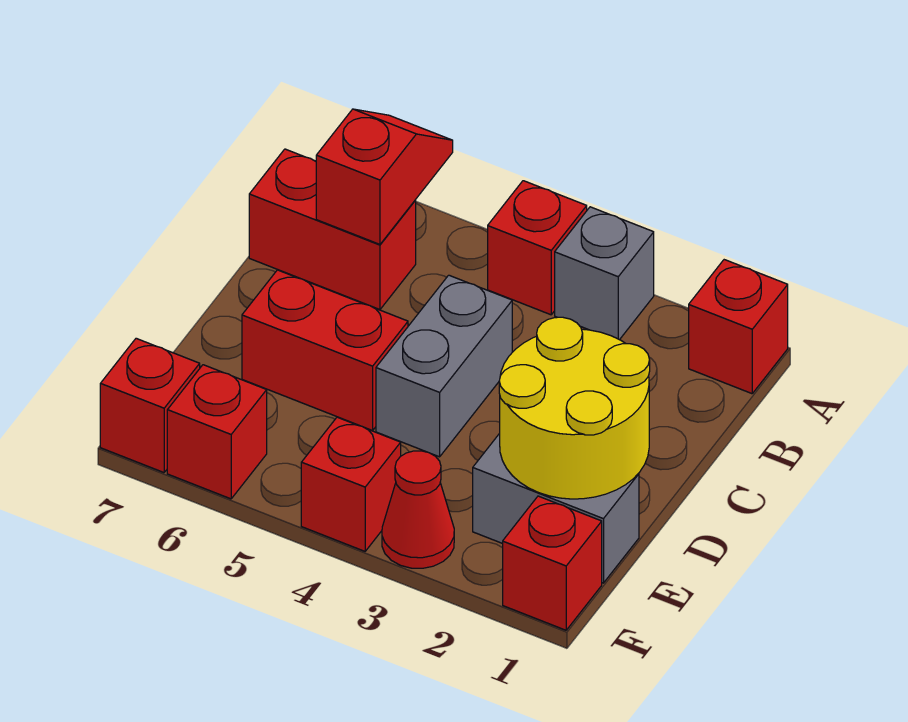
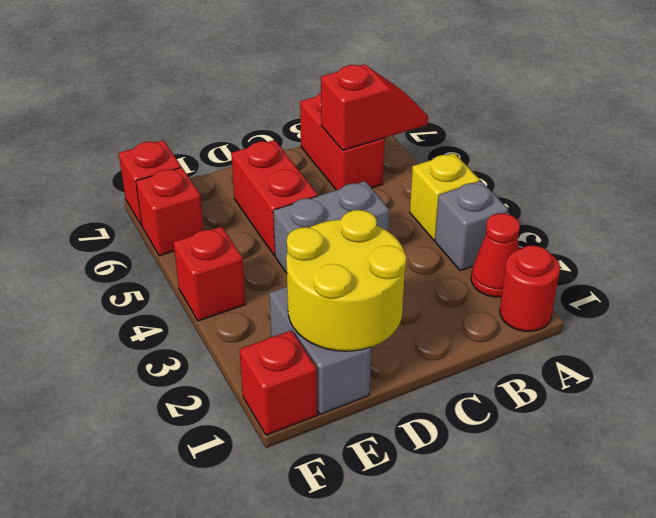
red brick A1 level 1 -> red round brick A1 level 1
red brick A4 level 1 -> yellow brick A4 level 1
red cone F3 level 1 -> red cone A2 level 1

